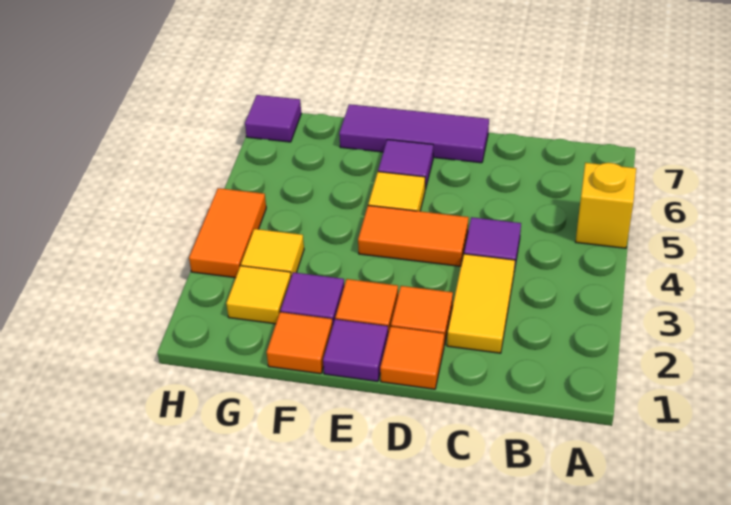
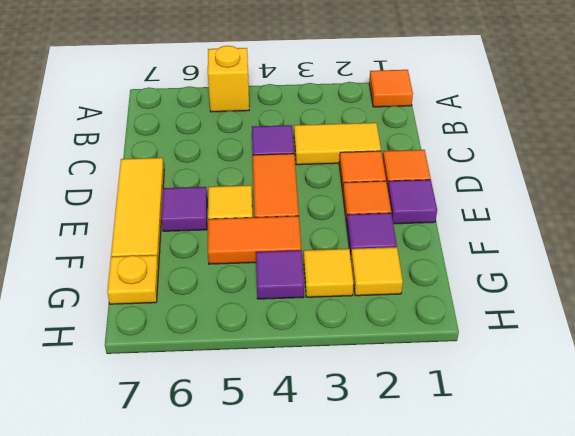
purple tile D7:F7 level 1 -> yellow tile D7:F7 level 1
orange tile F1 level 1 -> orange tile A1 level 1
none -> yellow plate G7 level 1
orange tile H3:H4 level 1 -> orange tile F4:F5 level 1
purple tile H7 level 1 -> purple tile G4 level 1

